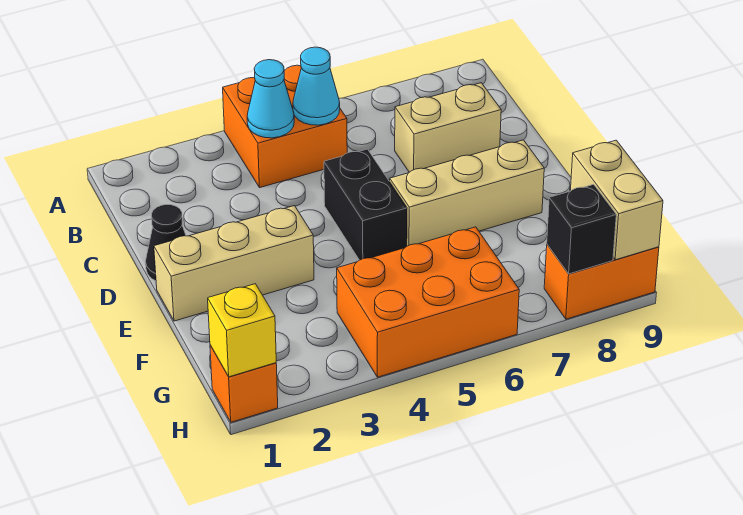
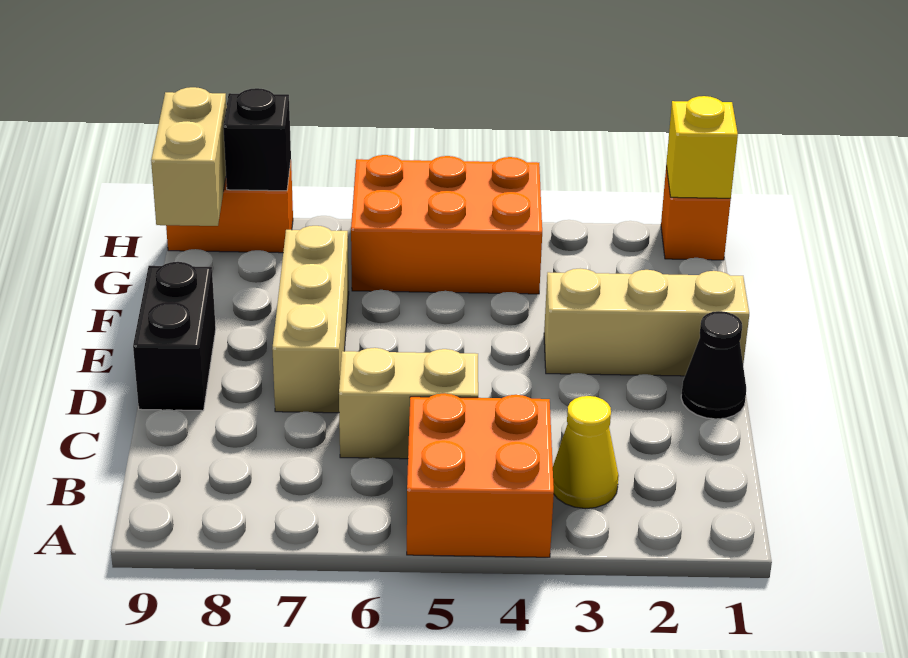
none -> yellow cone B3 level 1
cyan cone B4 level 2 -> none
cyan cone B5 level 2 -> none
tan brick C7:C8 level 1 -> tan brick C5:C6 level 1
black brick D5:E5 level 1 -> black brick D9:E9 level 1
tan brick E6:E8 level 1 -> tan brick D7:F7 level 1

